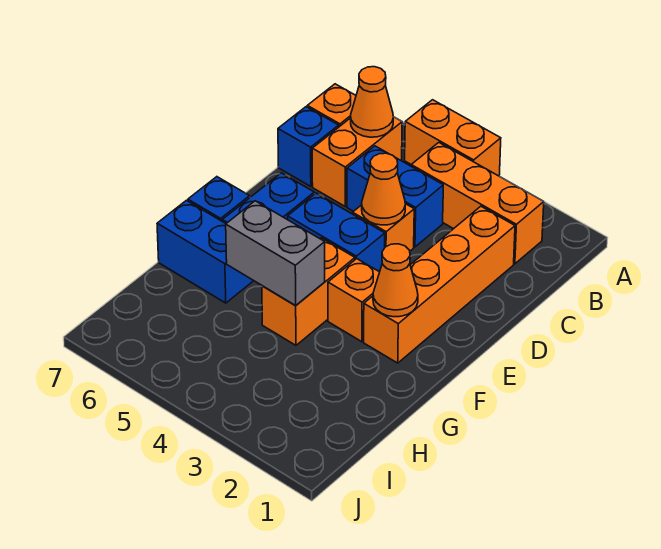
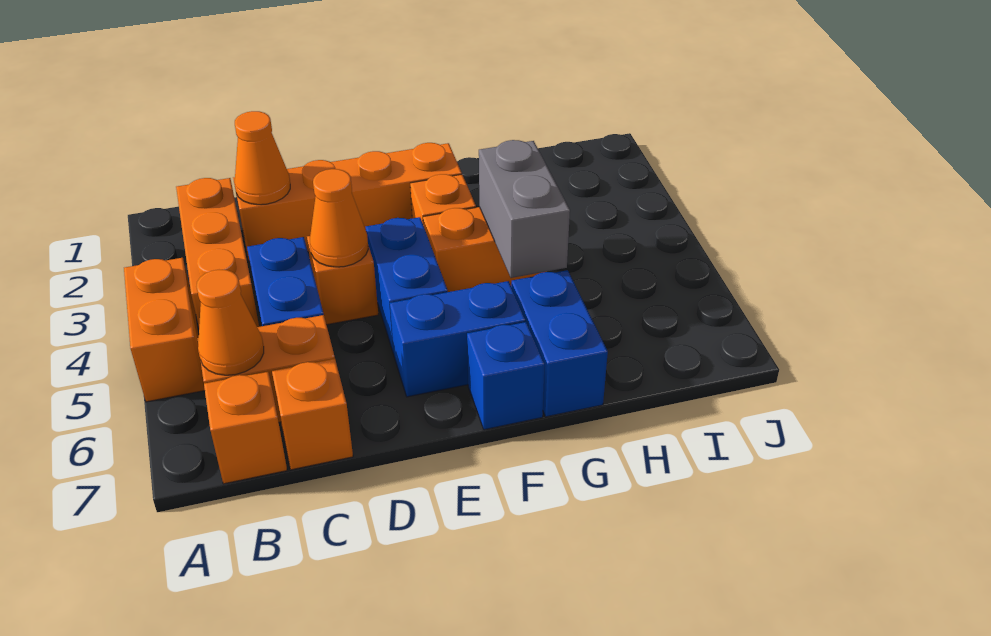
blue brick C7 level 1 -> orange brick C7 level 1
orange cone F2 level 2 -> orange cone C2 level 2

